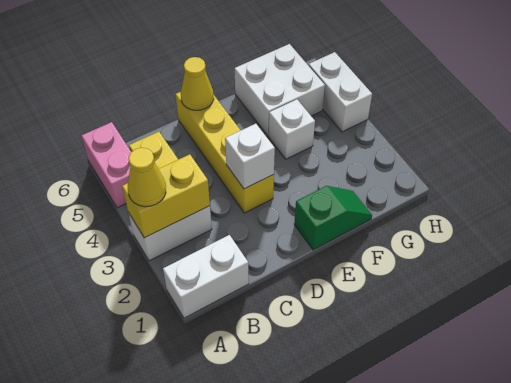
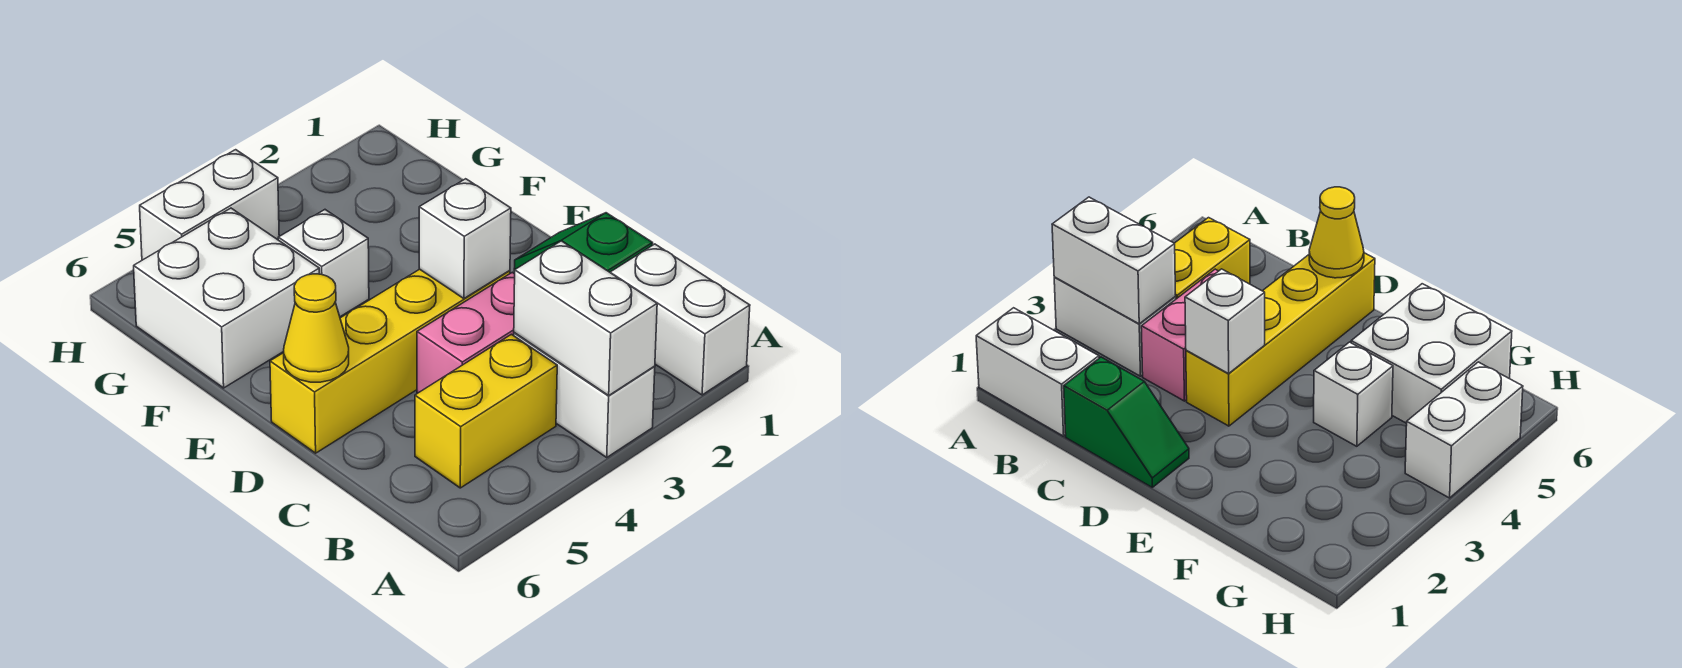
yellow brick A3:B3 level 2 -> white brick A3:B3 level 2
yellow cone A3 level 3 -> none
pink brick A5:A6 level 1 -> pink brick C3:C4 level 1
green slope E1:F1 level 1 top E -> green slope C1:D1 level 1 top C

